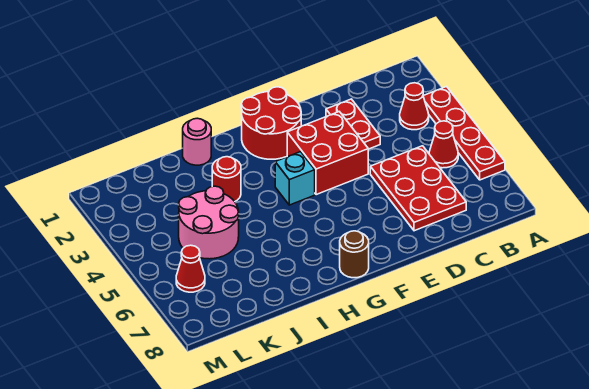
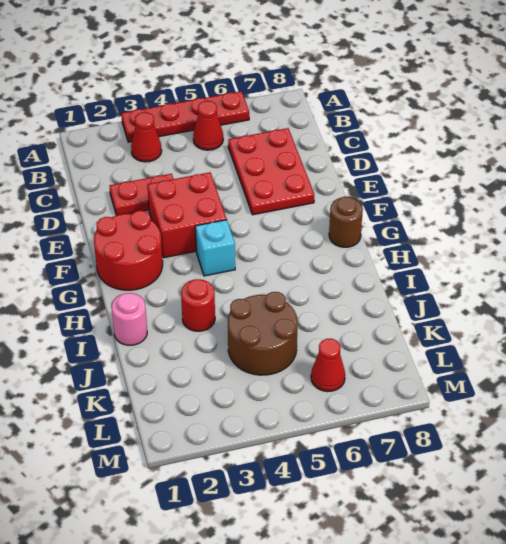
red plate C5:D7 level 1 -> red plate C6:E7 level 1
pink round brick J4:K5 level 1 -> brown round brick J4:K5 level 1

